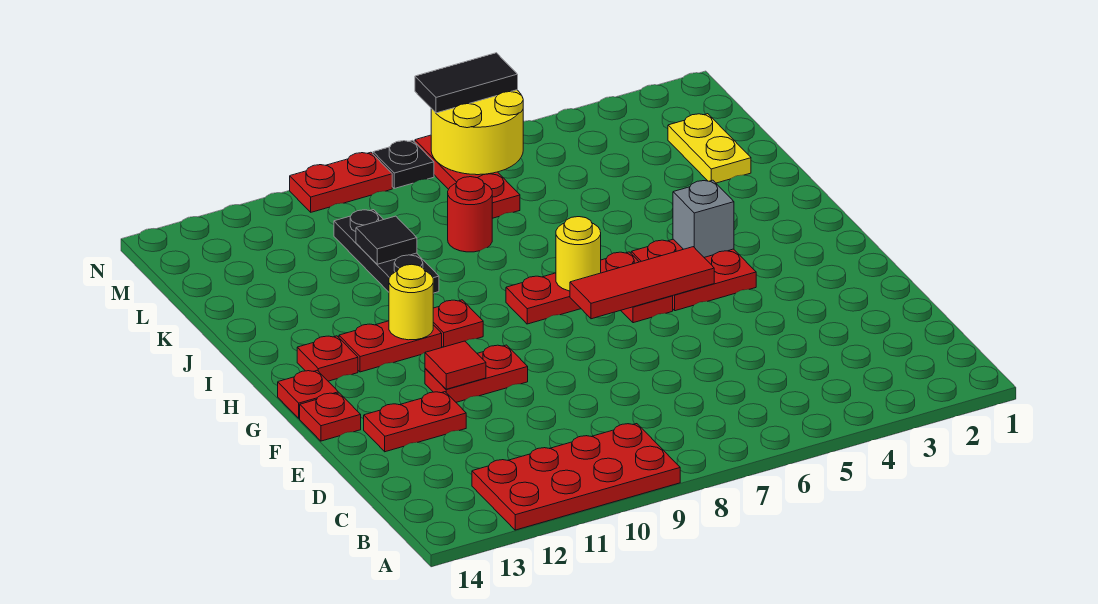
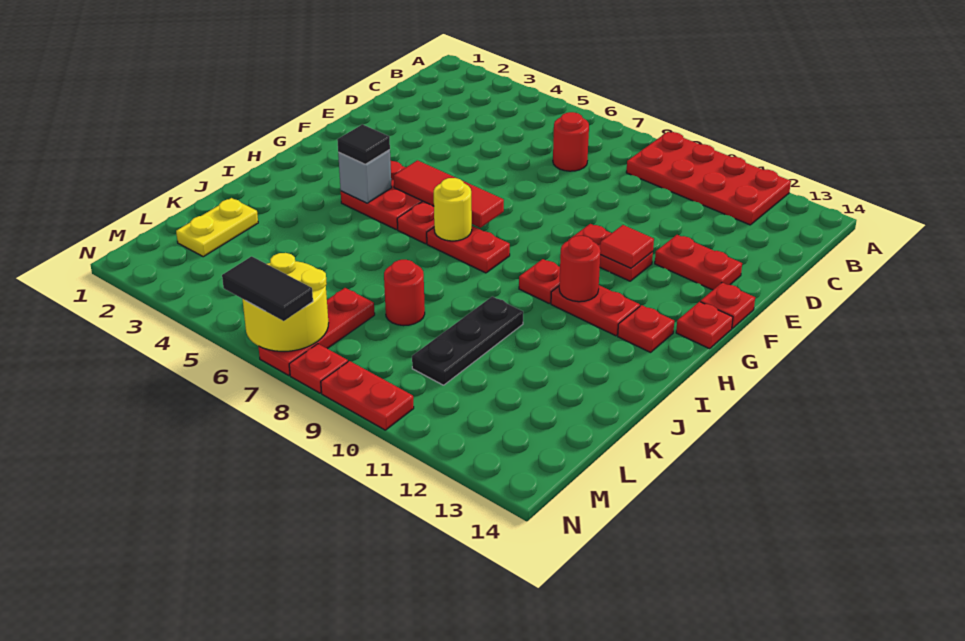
none -> red round brick C7 level 1
yellow round brick H11 level 2 -> red round brick H11 level 2
black tile K10 level 2 -> black tile H4 level 3
black plate N8 level 1 -> red plate N8 level 1

